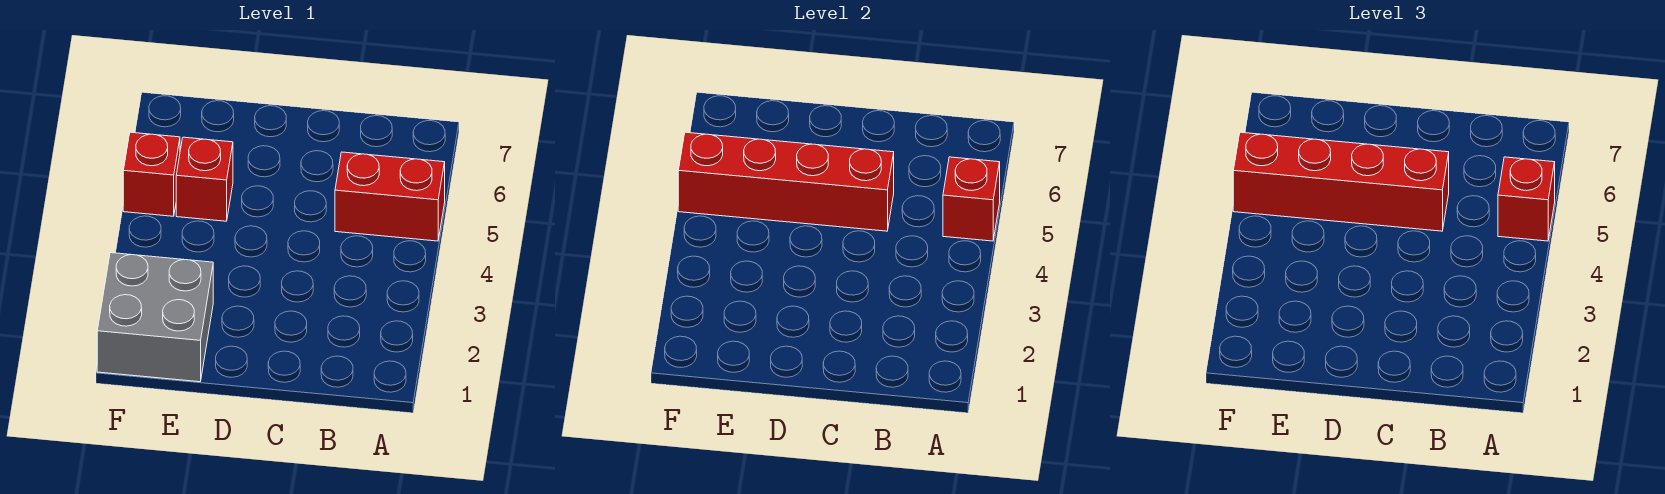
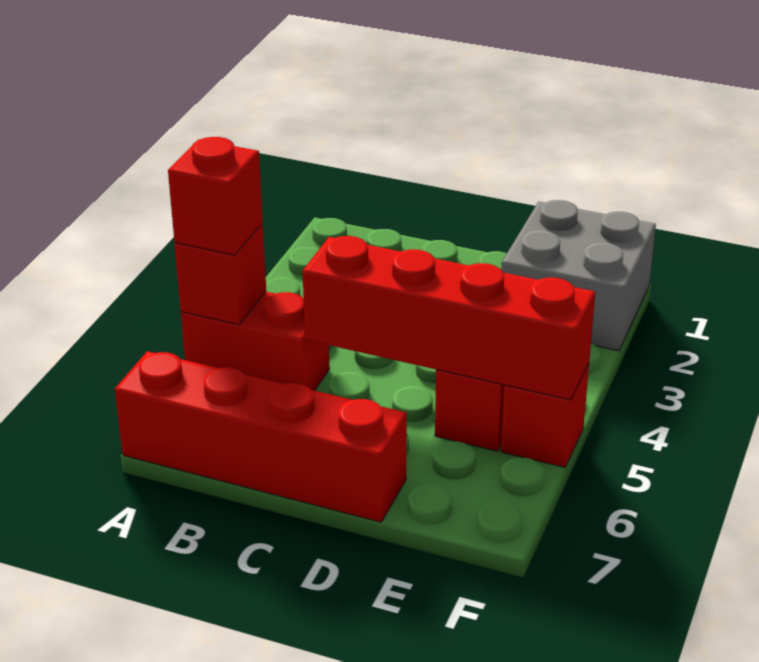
red brick C5:F5 level 3 -> red brick A7:D7 level 1

